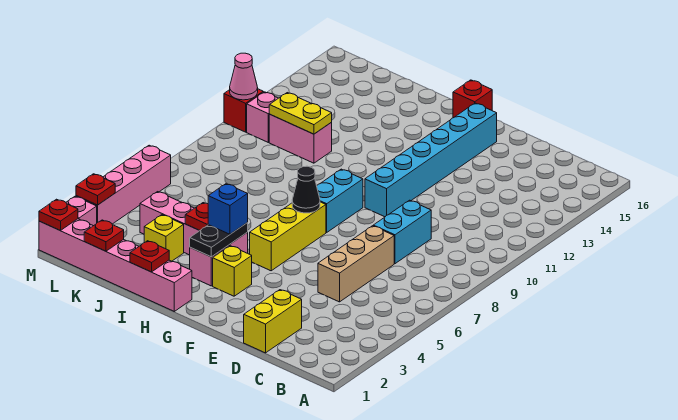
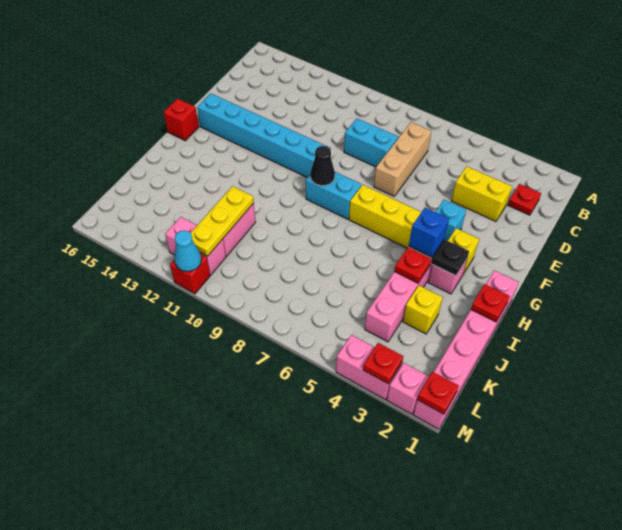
yellow brick D1:D2 level 1 -> yellow brick D3:D4 level 1
tan brick D5:D7 level 1 -> tan brick C7:E7 level 1
none -> cyan brick F4 level 1
black cone G7 level 2 -> black cone G9 level 2
yellow plate J11:K11 level 2 -> yellow plate J11:L11 level 2
red plate K1 level 2 -> red plate C2 level 1
pink brick L11 level 1 -> pink brick L11:L12 level 1
pink brick M3:M6 level 1 -> pink brick M3:M4 level 1
pink cone M11 level 2 -> cyan cone M11 level 2

